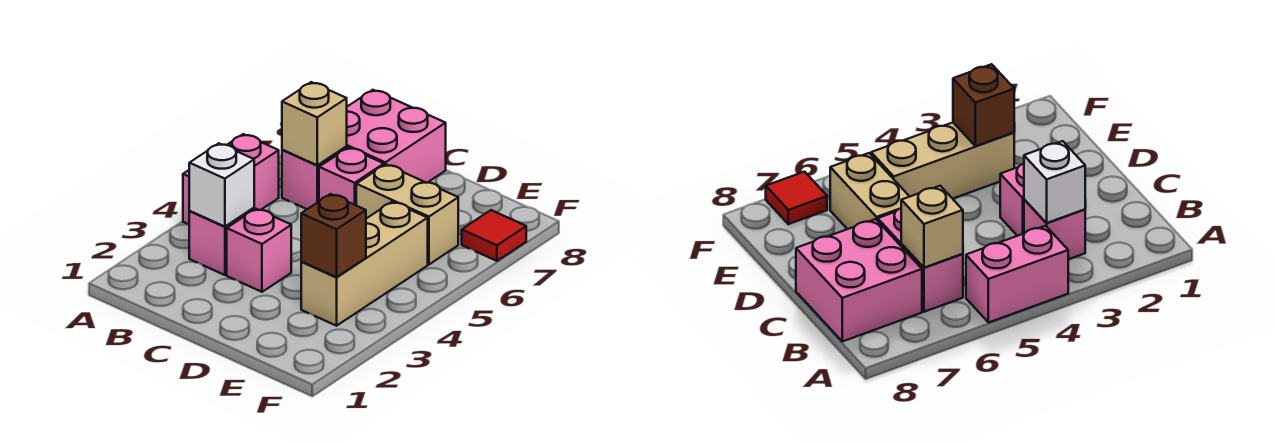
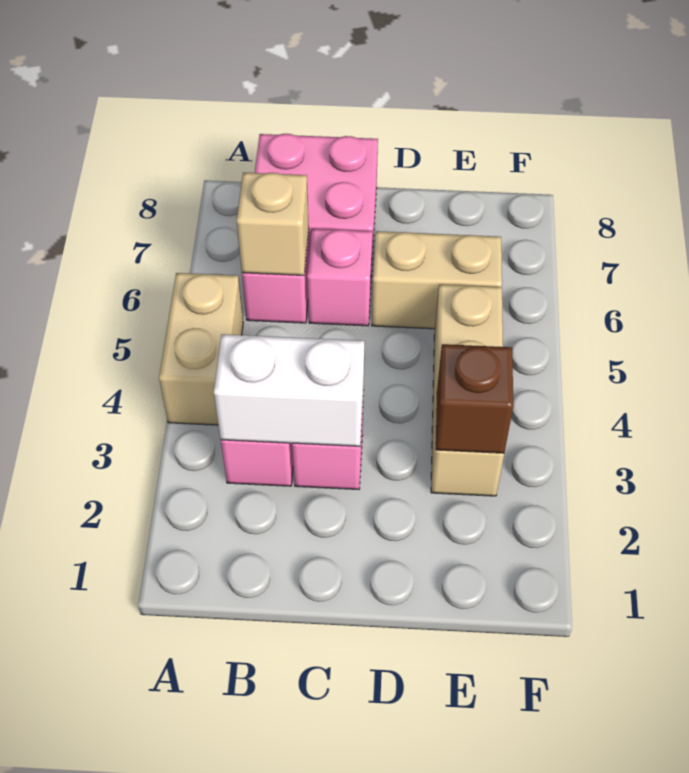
pink brick A4:A5 level 1 -> tan brick A4:A5 level 1
white brick B3 level 2 -> white brick B3:C3 level 2
red tile F7 level 1 -> none

